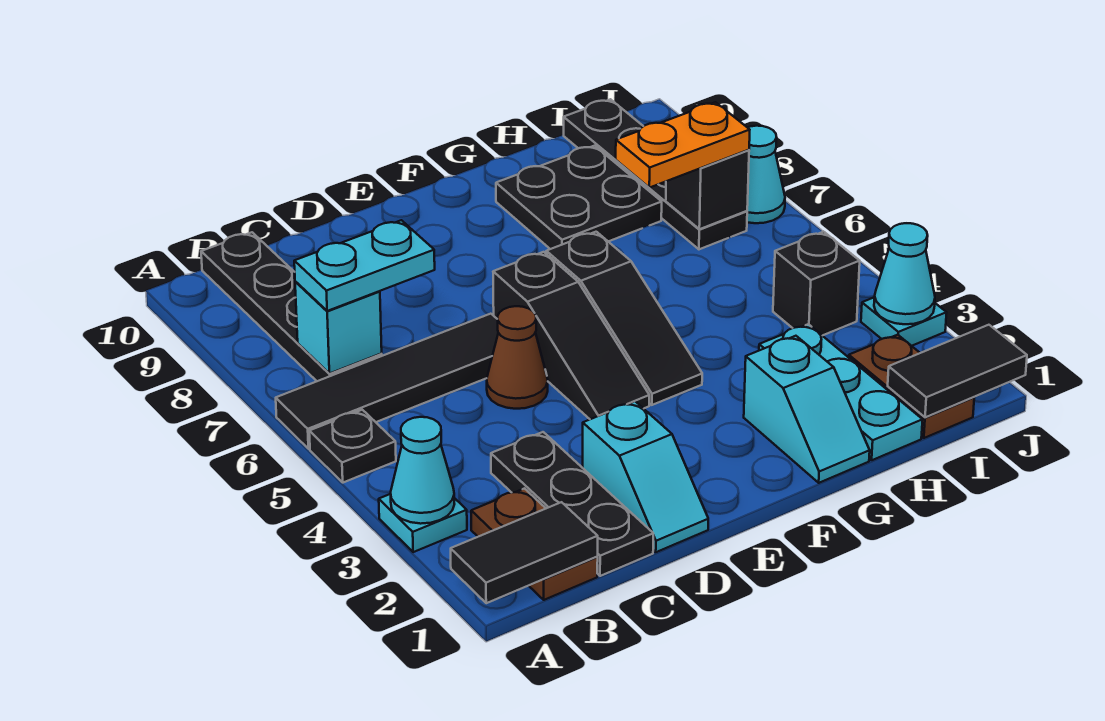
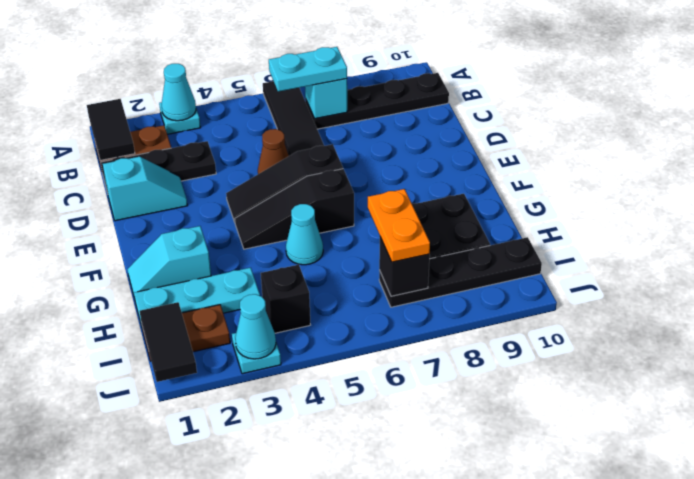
black plate A5 level 1 -> none
cyan plate B7:C7 level 3 -> cyan plate B6:B7 level 3
cyan slope D1:D2 level 1 top 2 -> cyan slope D1:D2 level 1 top 1
cyan cone J7 level 1 -> cyan cone G5 level 1

